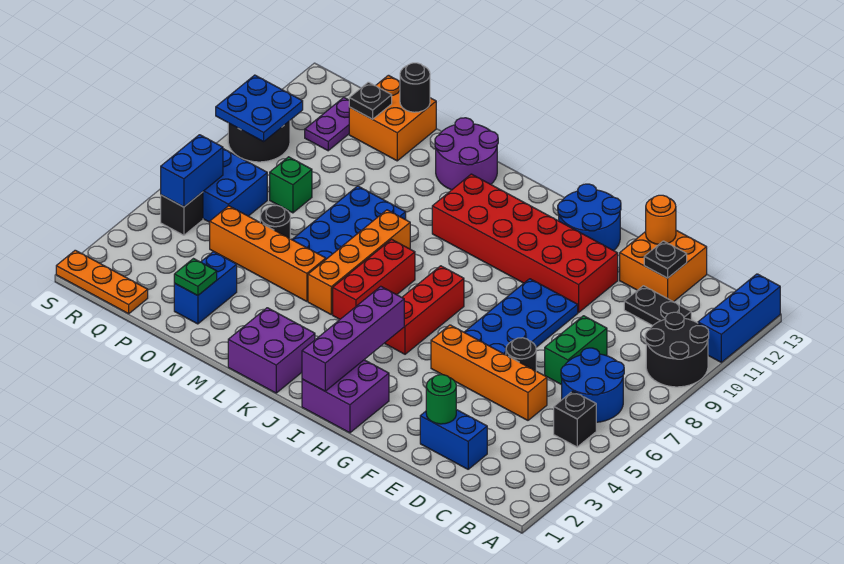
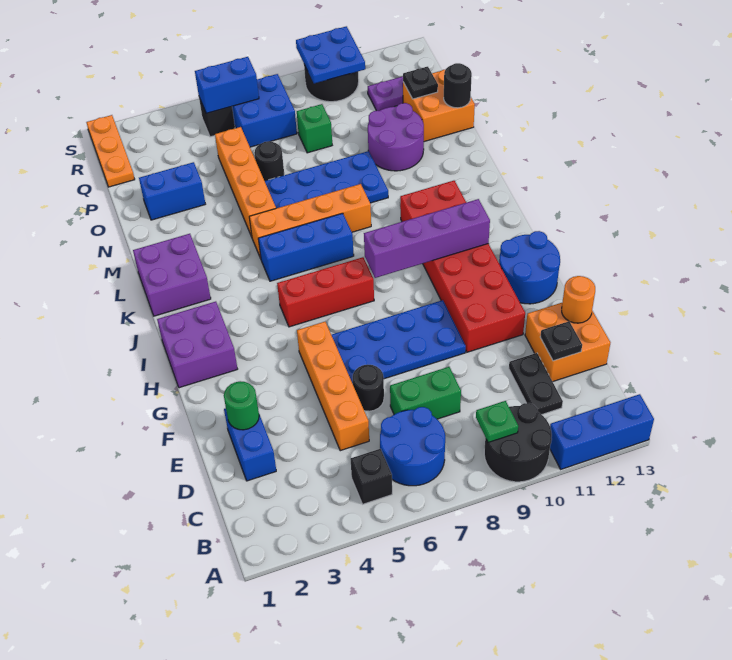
purple brick I1:I4 level 2 -> purple brick I8:I11 level 2
red brick K5:K7 level 1 -> blue brick K5:K7 level 1
purple round brick L12:M13 level 1 -> purple round brick N10:O11 level 1
green plate O2 level 2 -> green plate B9 level 2

